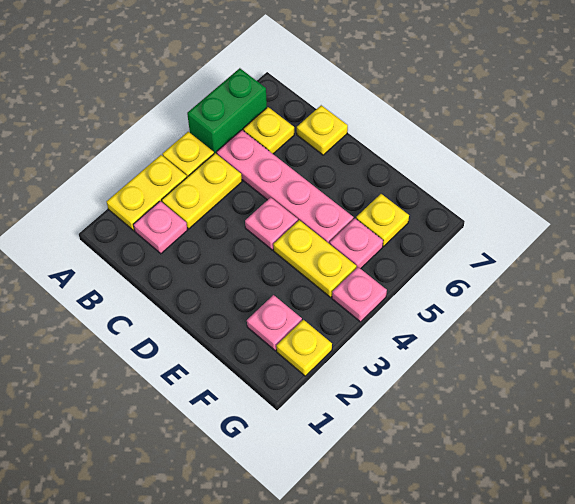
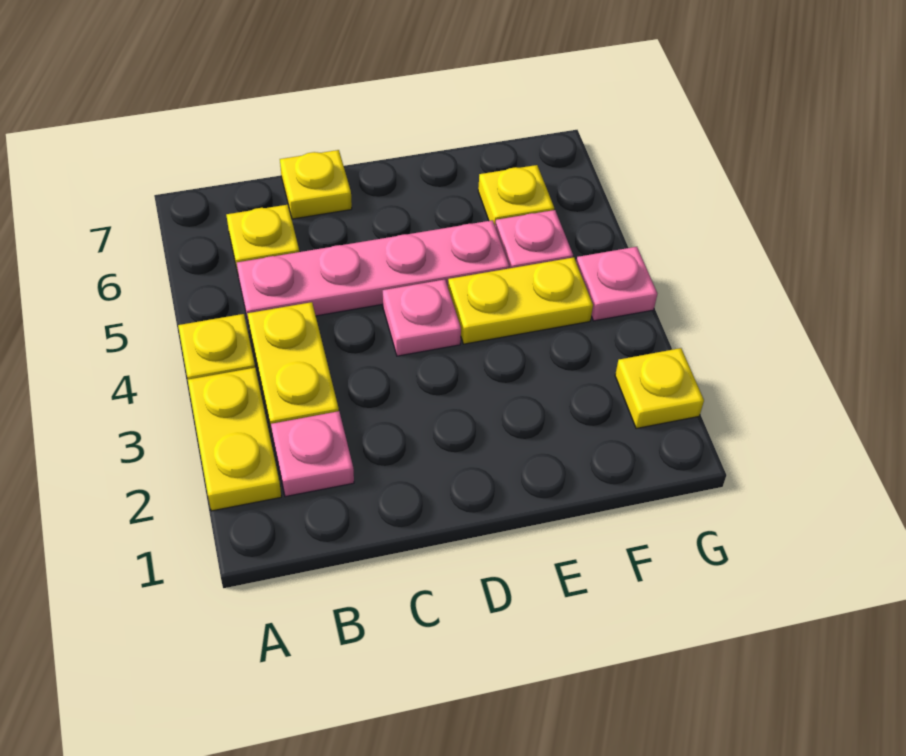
green brick A5:A6 level 1 -> none
pink plate F2 level 1 -> none

